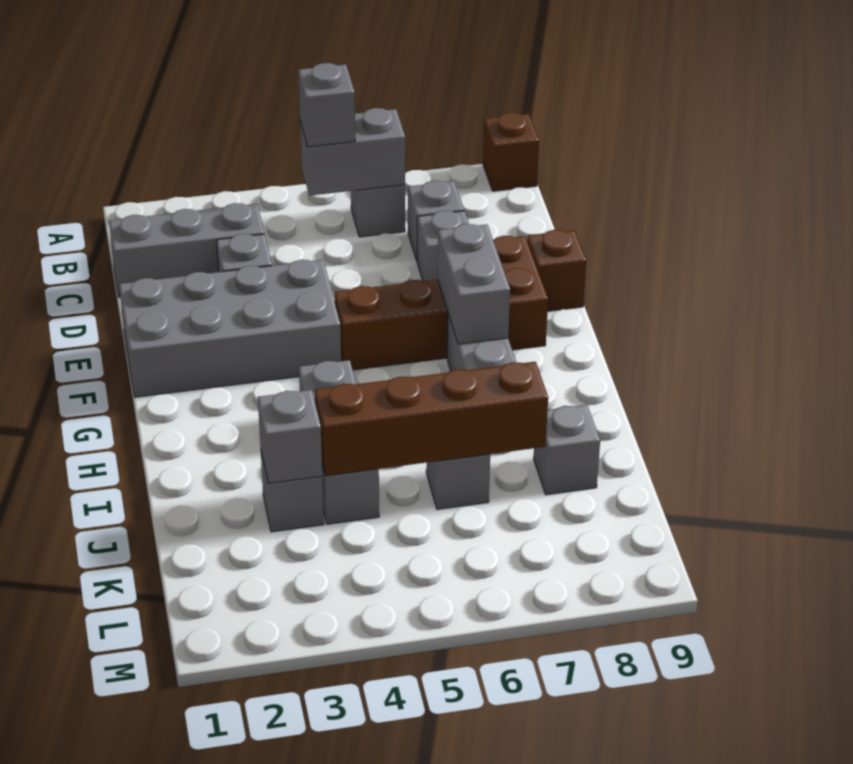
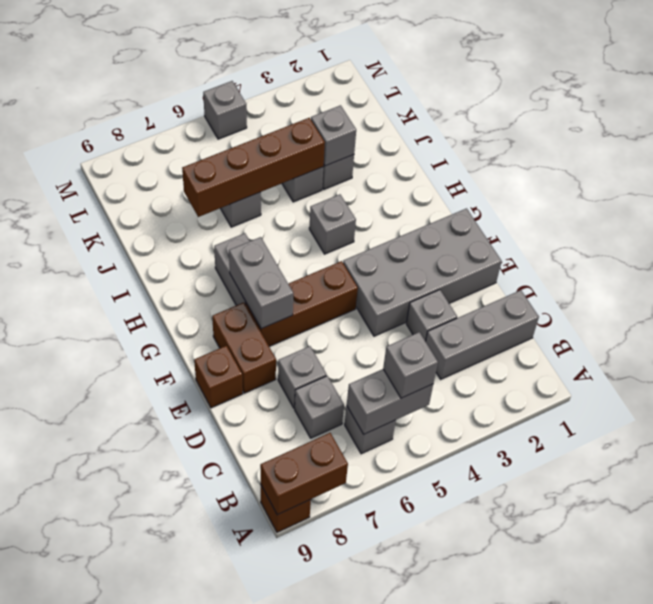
none -> brown brick A8:A9 level 2
grey brick J8 level 1 -> grey brick M5 level 1

